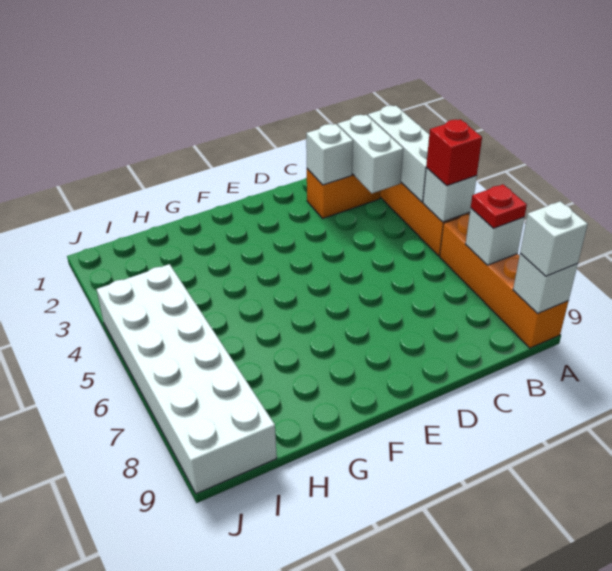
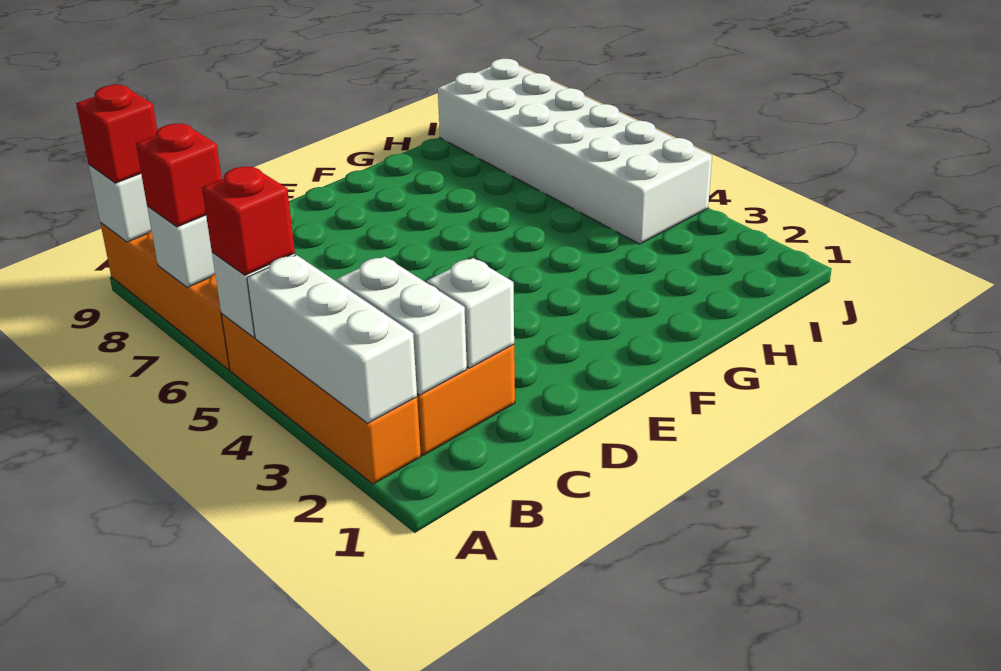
red plate A7 level 3 -> red brick A7 level 3
white brick A9 level 3 -> red brick A9 level 3

